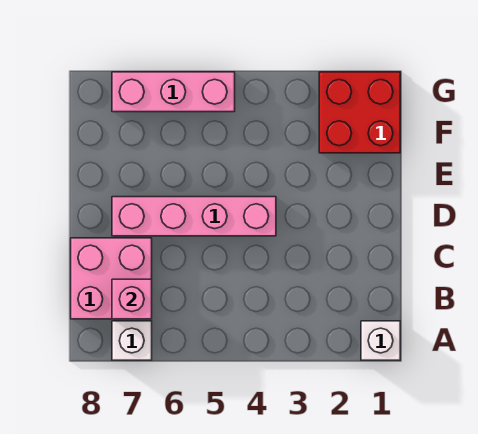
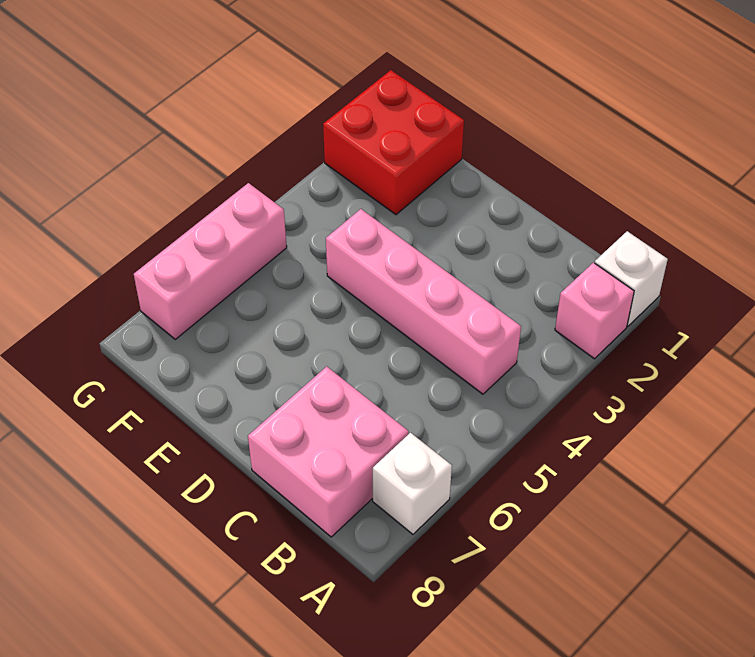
pink brick B7 level 2 -> pink brick A2 level 1
pink brick D4:D7 level 1 -> pink brick B4:E4 level 1

